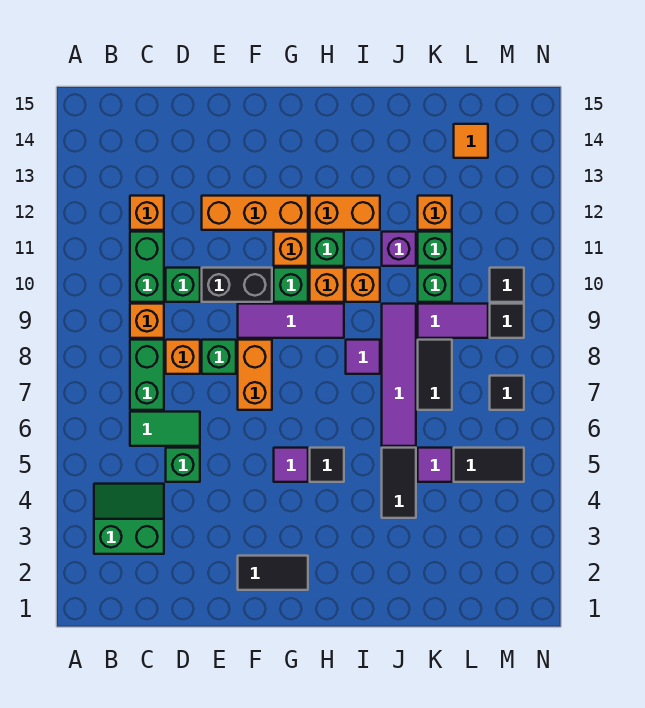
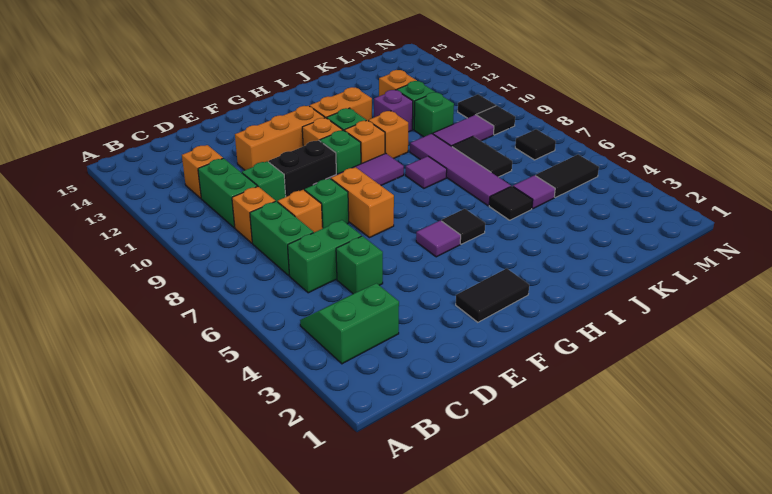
green tile C6:D6 level 1 -> green brick C6:D6 level 1
black tile J4:J5 level 1 -> black tile J5 level 1
orange tile L14 level 1 -> none

